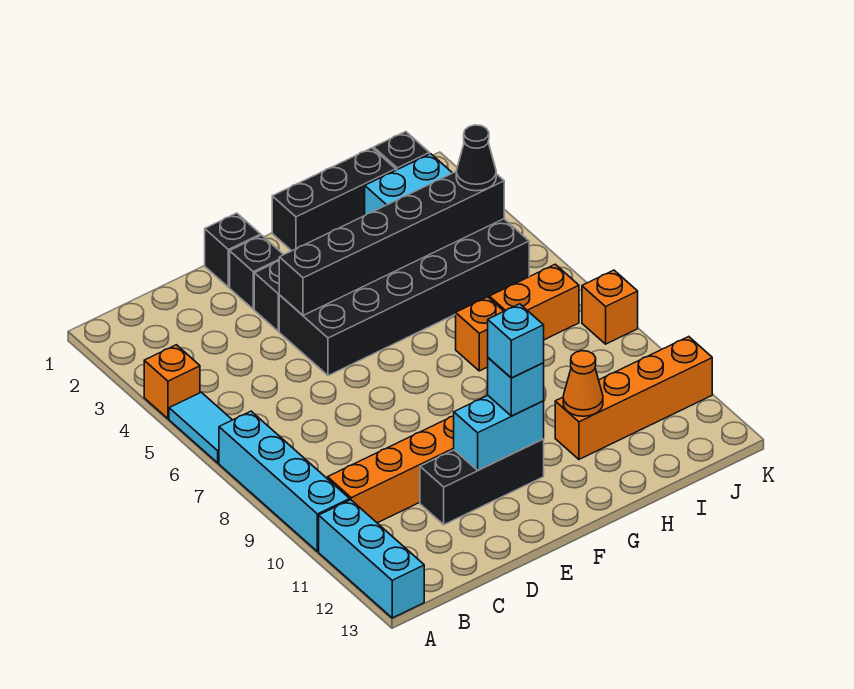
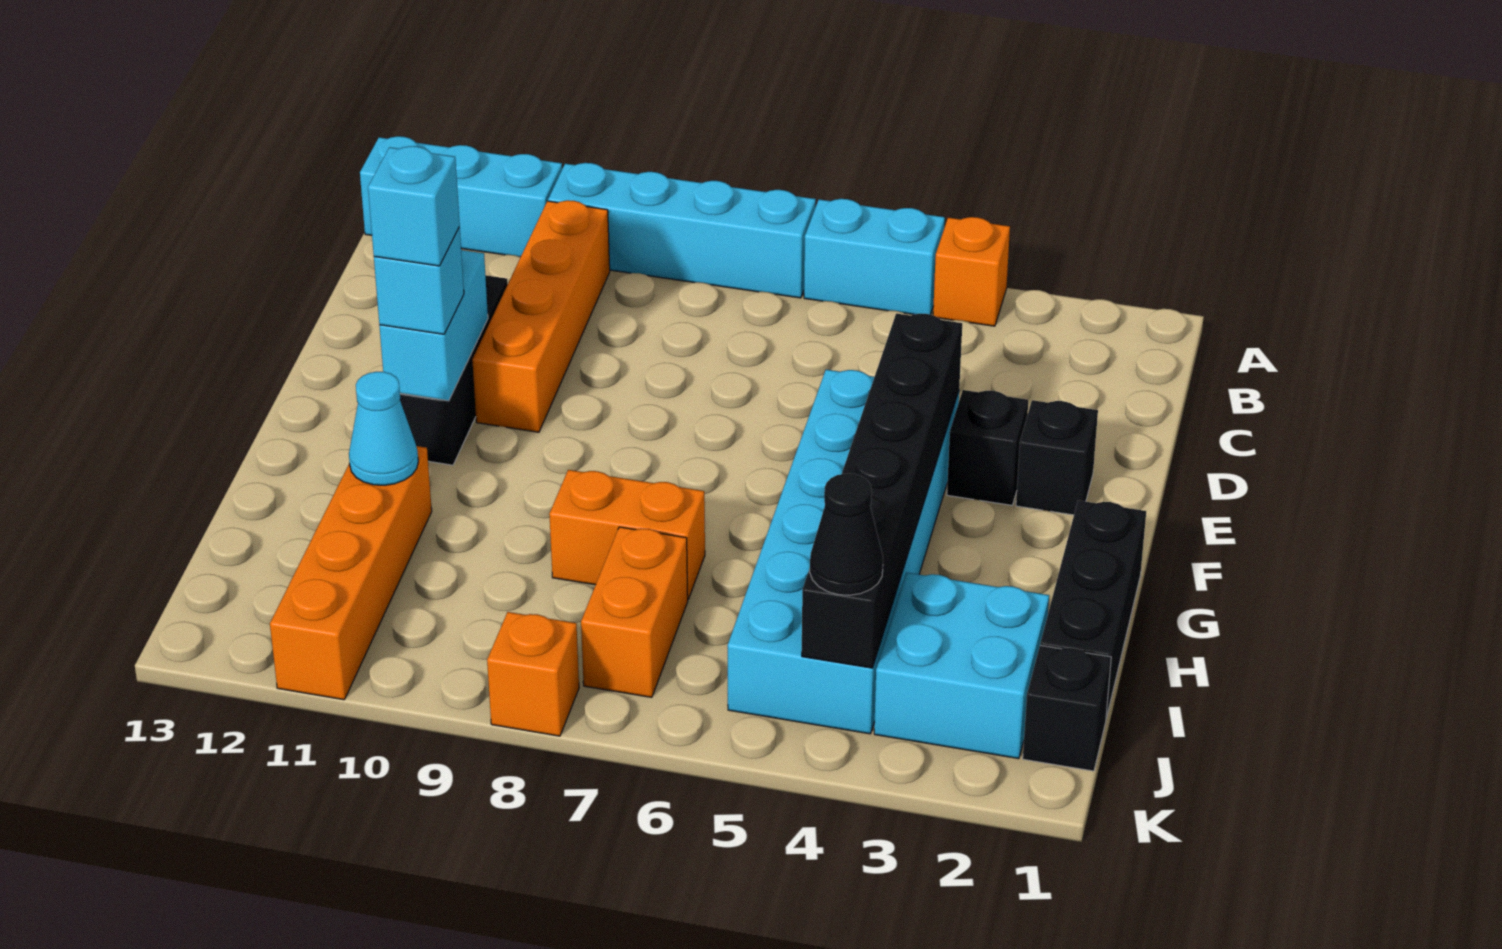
cyan tile A5:A6 level 1 -> cyan brick A5:A6 level 1
black brick E1 level 1 -> none
black brick E4:J5 level 1 -> cyan brick E4:J5 level 1
orange brick H7 level 1 -> orange brick H7:H8 level 1
orange cone H11 level 2 -> cyan cone H11 level 2

